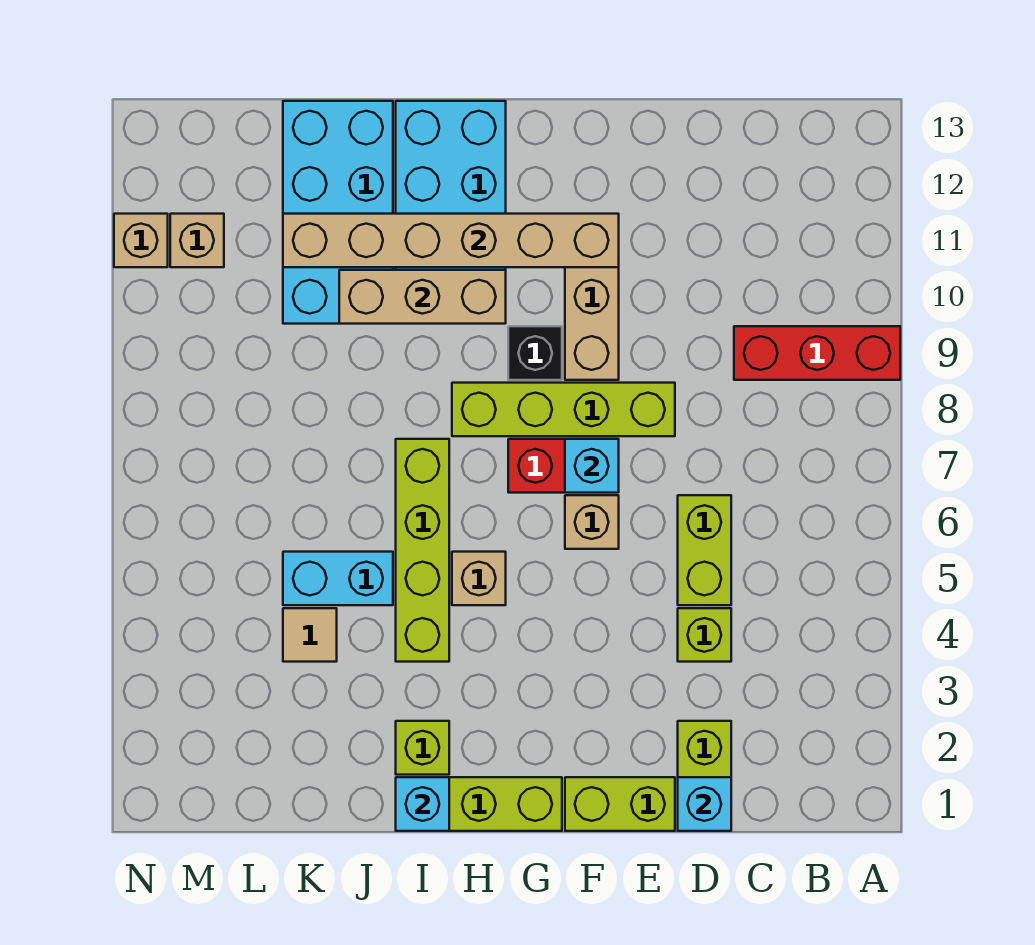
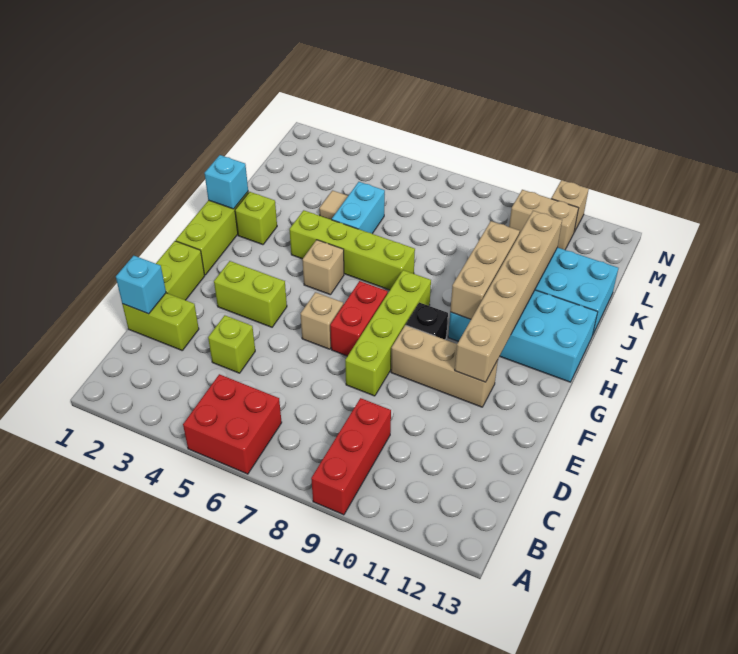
none -> red brick A5:B6 level 1
lime brick D5:D6 level 1 -> lime brick F3:F4 level 1
cyan brick F7 level 2 -> none
tan brick M11 level 1 -> tan brick M10:M11 level 1

